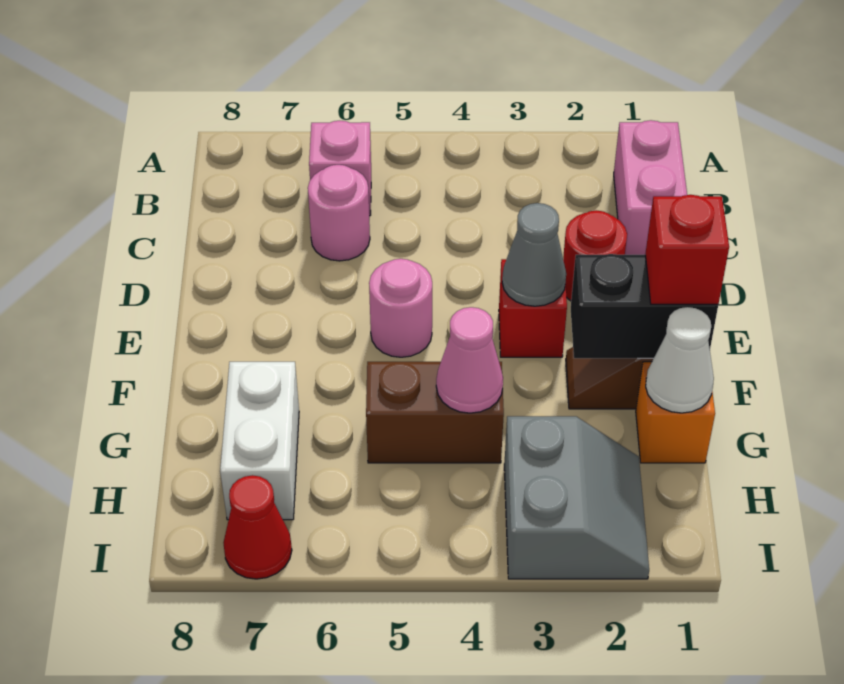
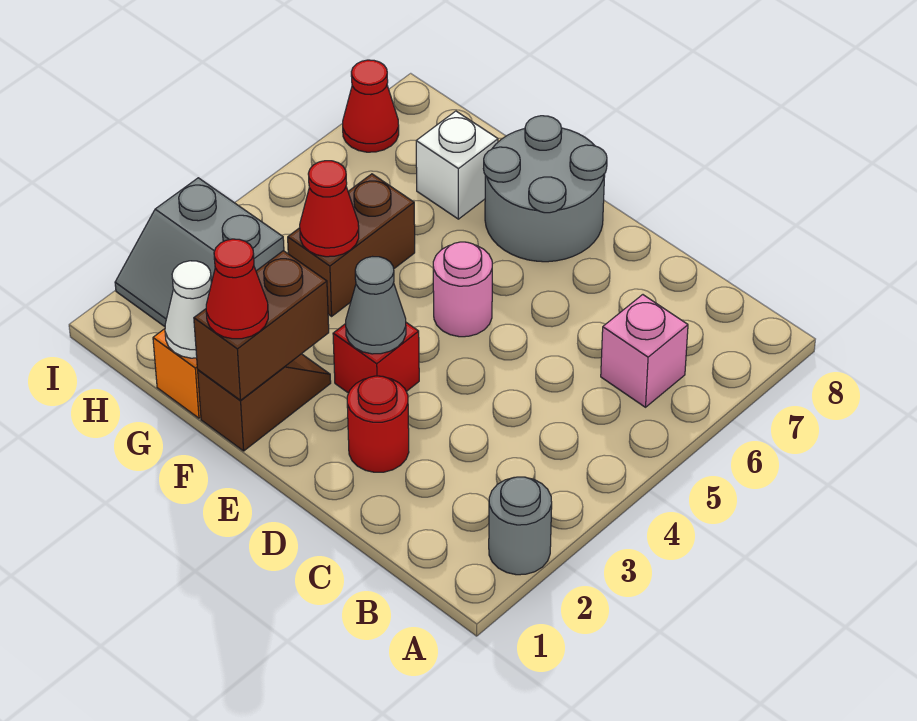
none -> grey round brick A2 level 1
pink brick B1:C1 level 1 -> none
pink round brick C6 level 1 -> none
none -> grey round brick E7:F8 level 1
black brick F1:F2 level 2 -> brown brick F1:F2 level 2
red brick F1 level 3 -> red cone F1 level 3
pink cone G4 level 2 -> red cone G4 level 2
white brick G7:H7 level 1 -> white brick G7 level 1

